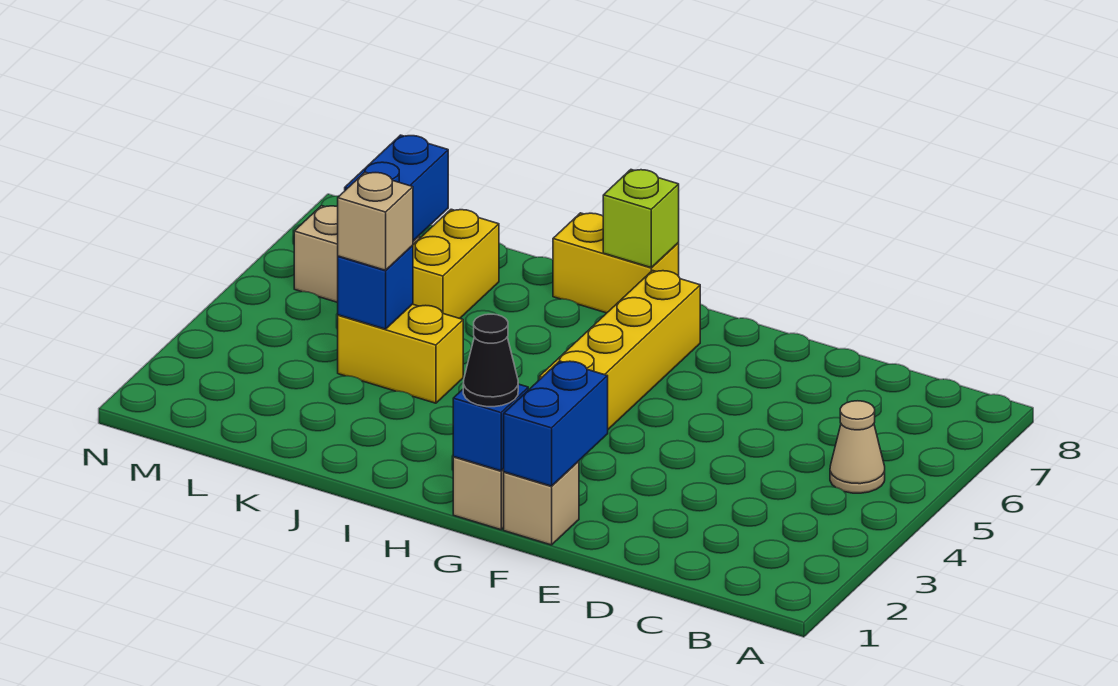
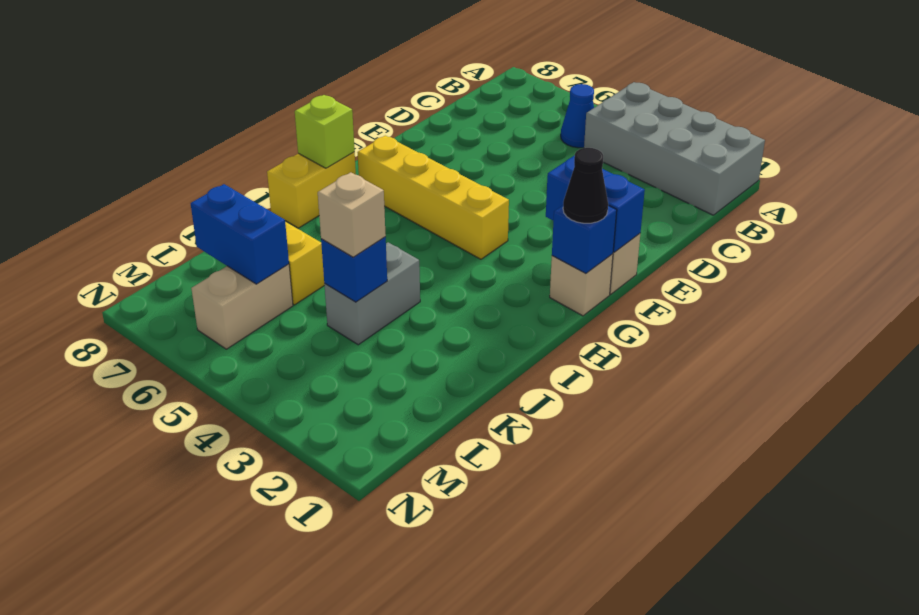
none -> grey brick A1:B4 level 1
tan cone B5 level 1 -> blue cone B5 level 1
yellow brick J4:K4 level 1 -> grey brick J4:K4 level 1

